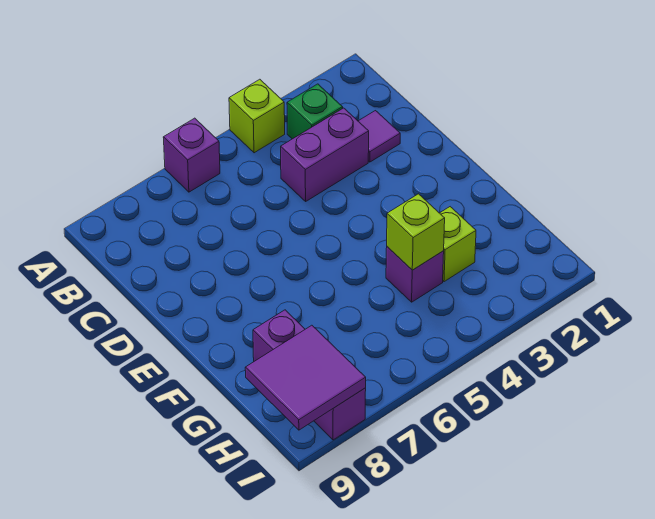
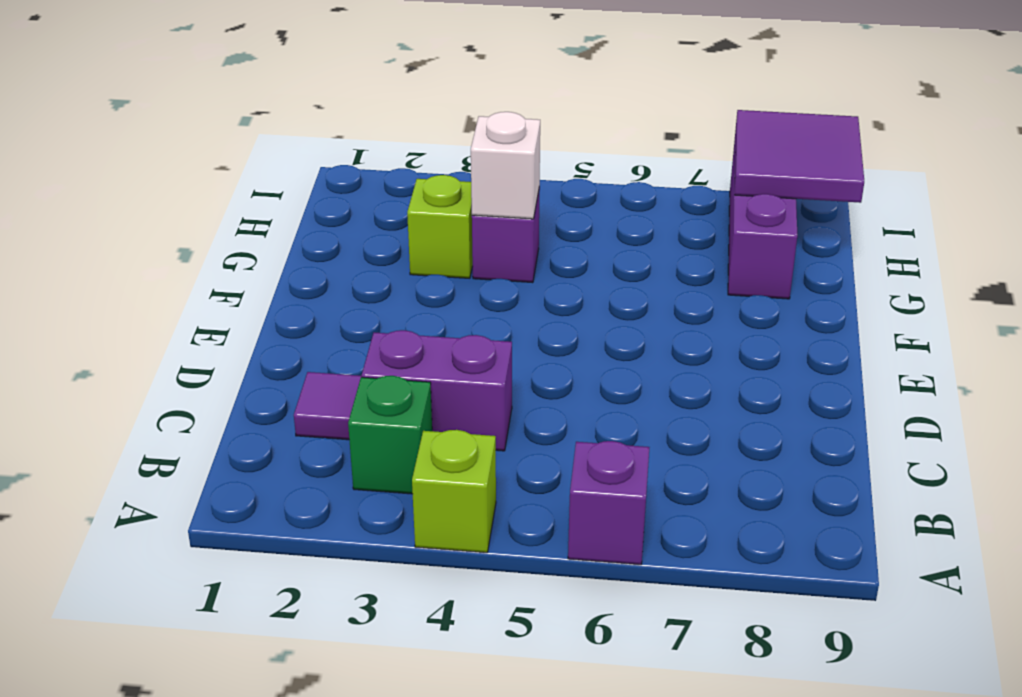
lime brick G4 level 2 -> white brick G4 level 2

